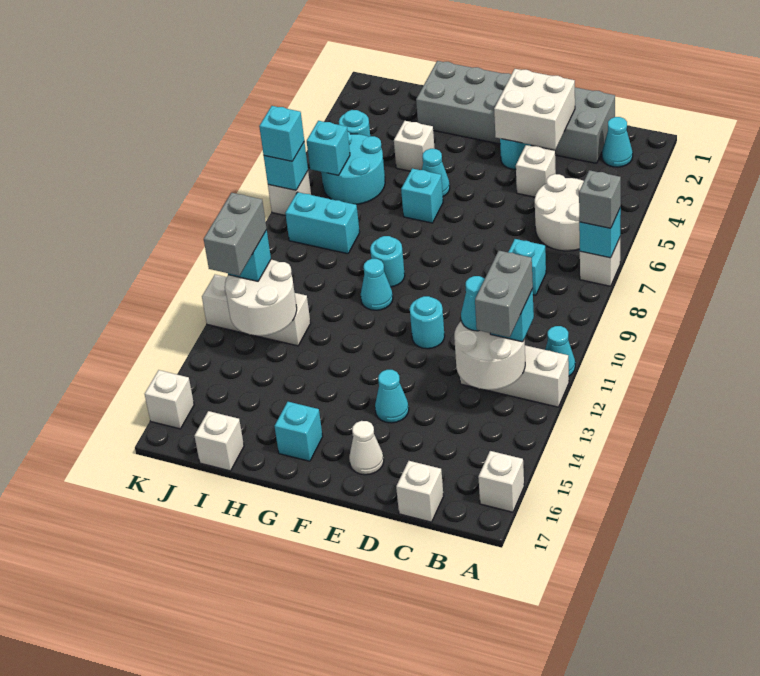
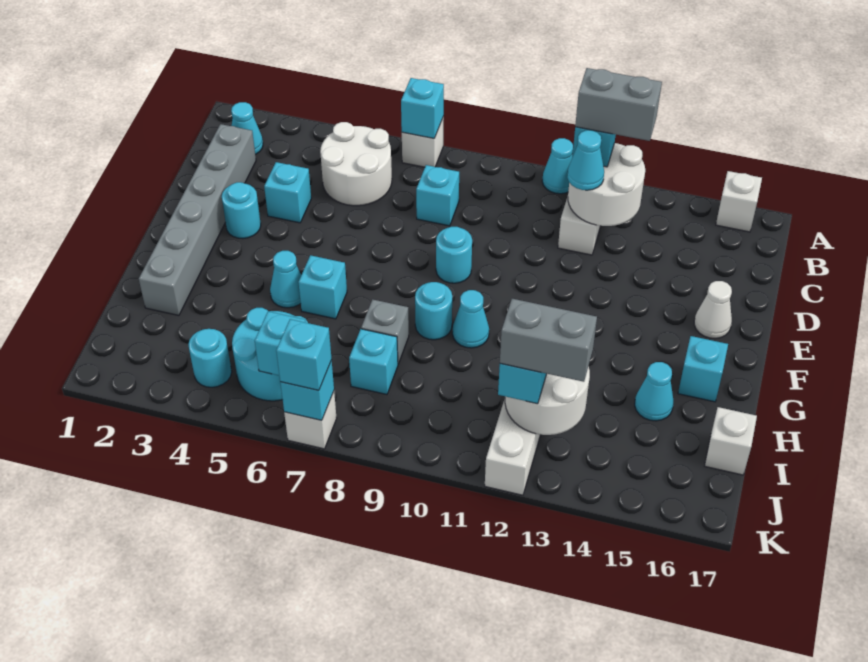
grey brick A7 level 3 -> grey brick H8 level 1
grey brick C1:H2 level 1 -> grey brick C2:H2 level 1
white brick C17 level 1 -> none
white brick D2:E3 level 2 -> none
white brick D4 level 1 -> cyan brick D4 level 1
cyan round brick E11 level 1 -> cyan round brick E9 level 1
cyan cone E14 level 1 -> cyan cone H15 level 1
white brick H4 level 1 -> none
cyan brick I8:J8 level 1 -> cyan brick I8 level 1
white brick K16 level 1 -> none

